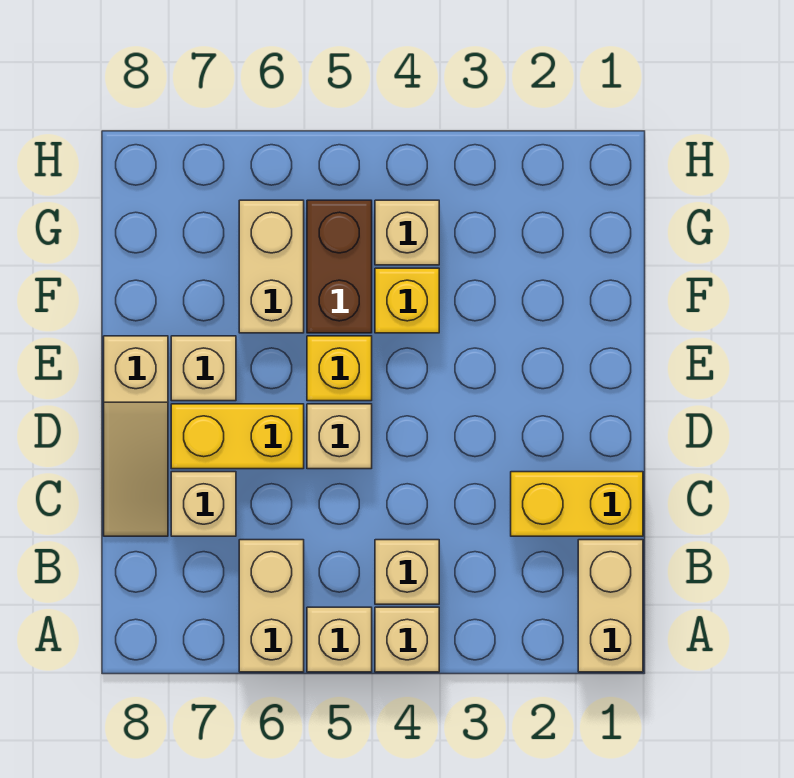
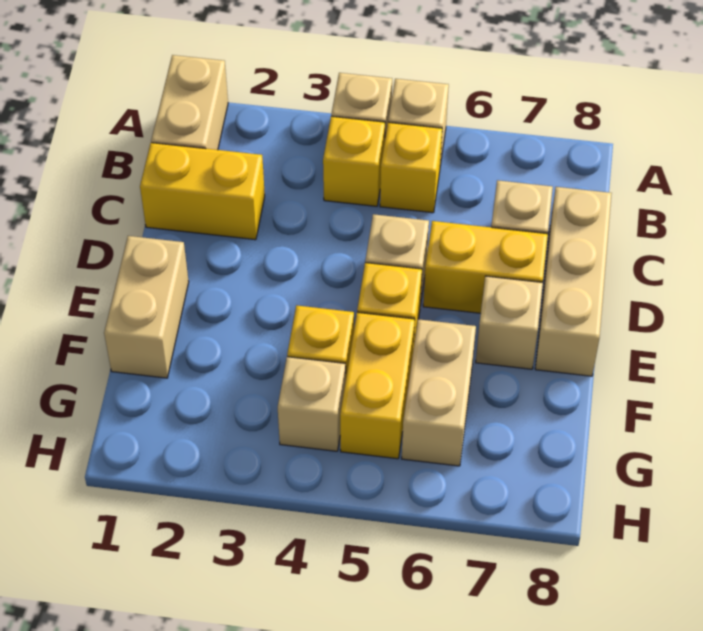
tan brick A6:B6 level 1 -> tan brick E1:F1 level 1
tan brick B4 level 1 -> yellow brick B4 level 1
none -> yellow brick B5 level 1
tan slope C8:E8 level 1 top E -> tan brick C8:E8 level 1
brown brick F5:G5 level 1 -> yellow brick F5:G5 level 1

